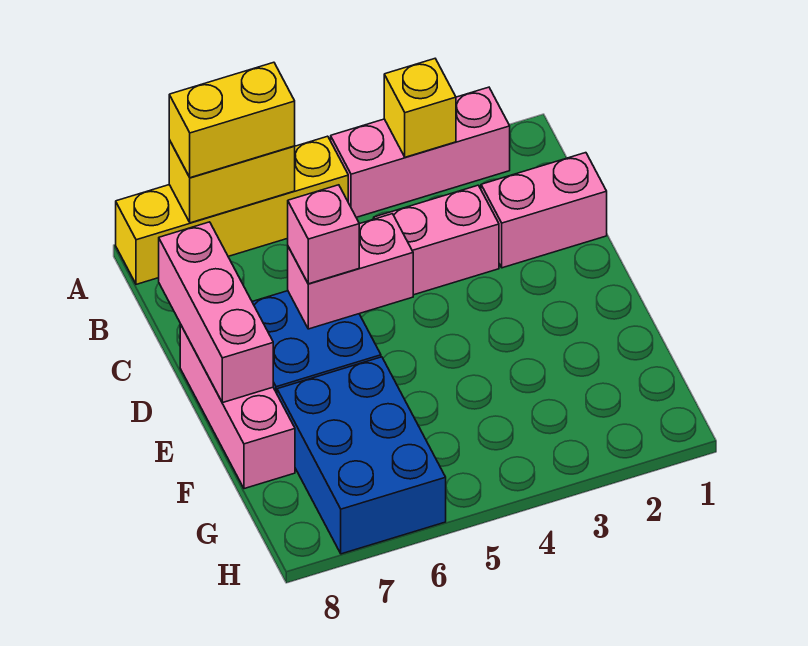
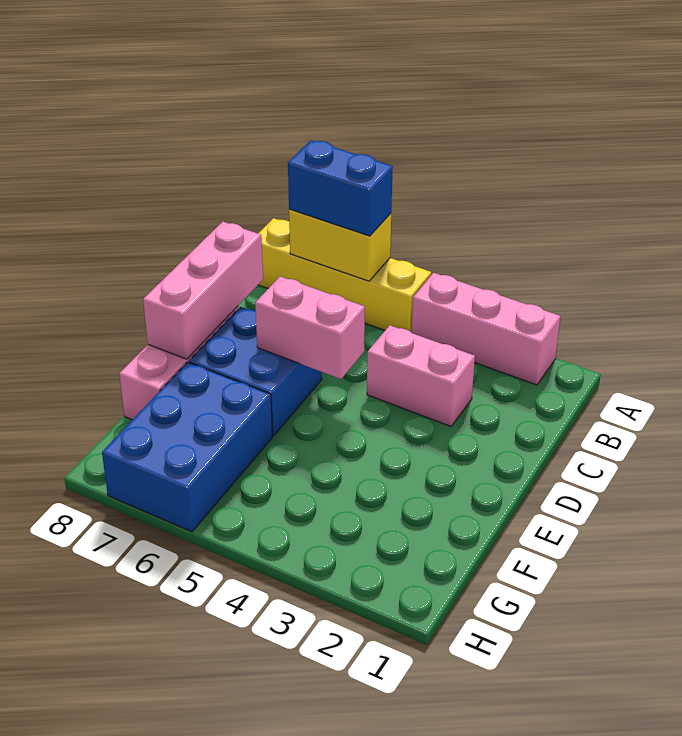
yellow brick A3 level 2 -> none
yellow brick A6:A7 level 3 -> blue brick A6:A7 level 3
pink brick C1:C2 level 1 -> none
pink brick D6 level 3 -> none

